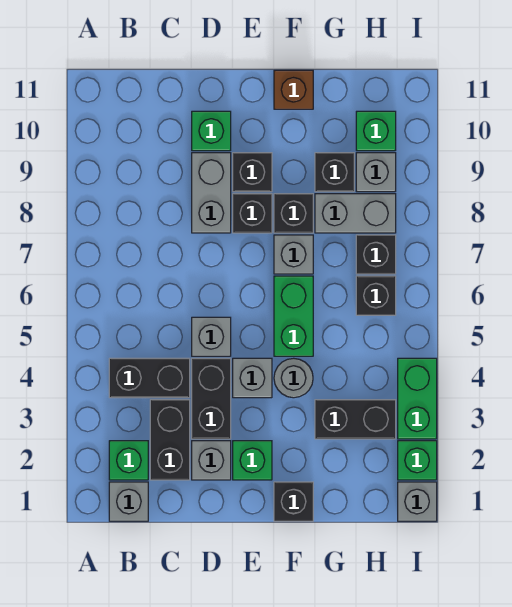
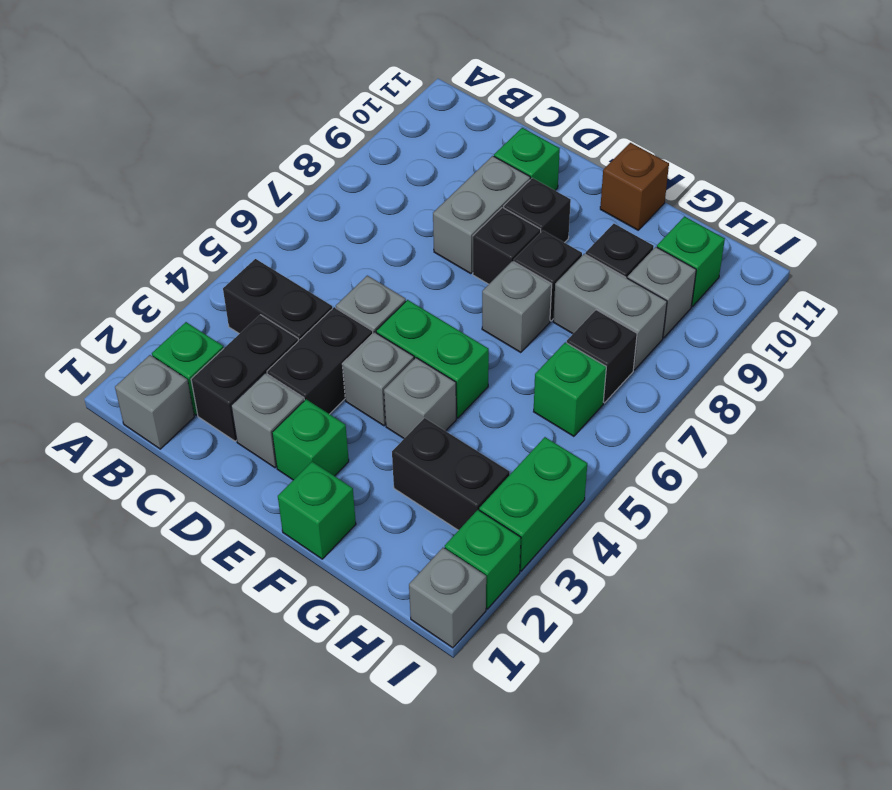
black brick F1 level 1 -> green brick F1 level 1
grey round brick F4 level 1 -> grey brick F4 level 1
green brick F5:F6 level 1 -> green brick E5:F5 level 1
black brick H6 level 1 -> green brick H6 level 1

